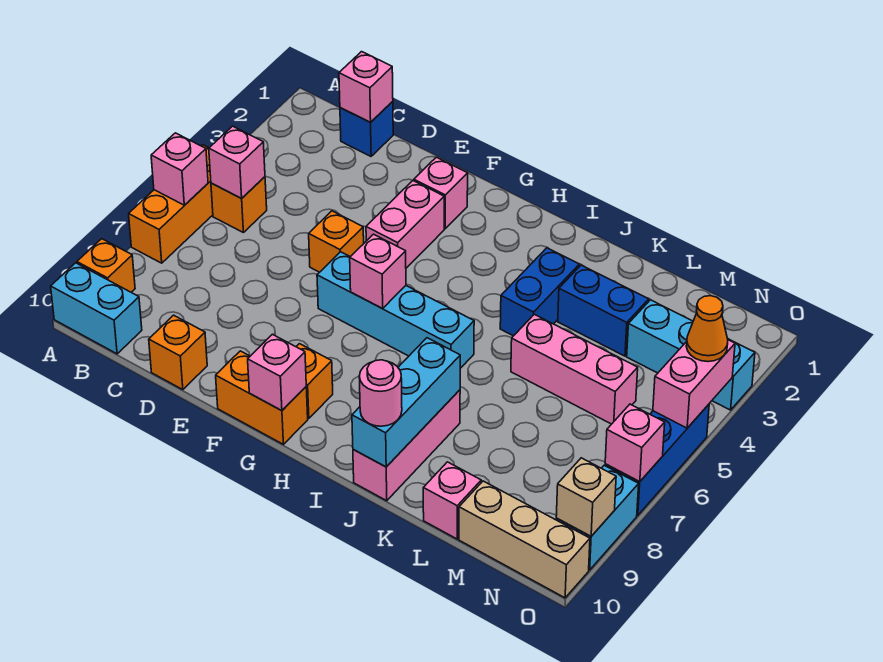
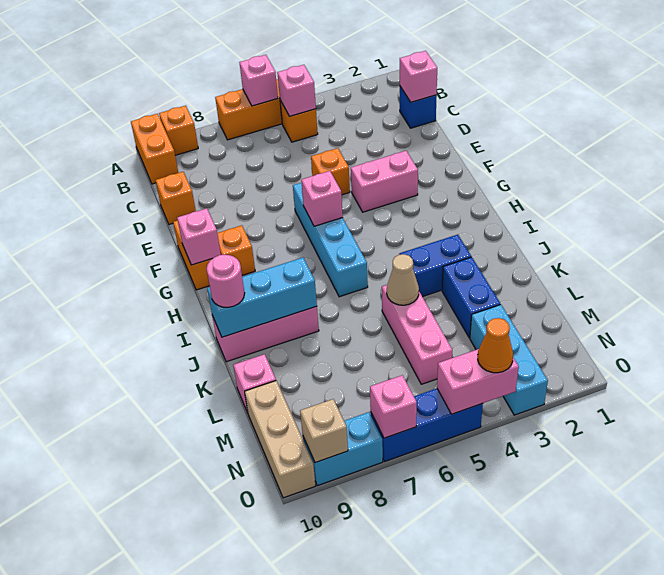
cyan brick A10:B10 level 1 -> orange brick A10:B10 level 1
pink brick F2 level 1 -> none
none -> tan cone K5 level 2

